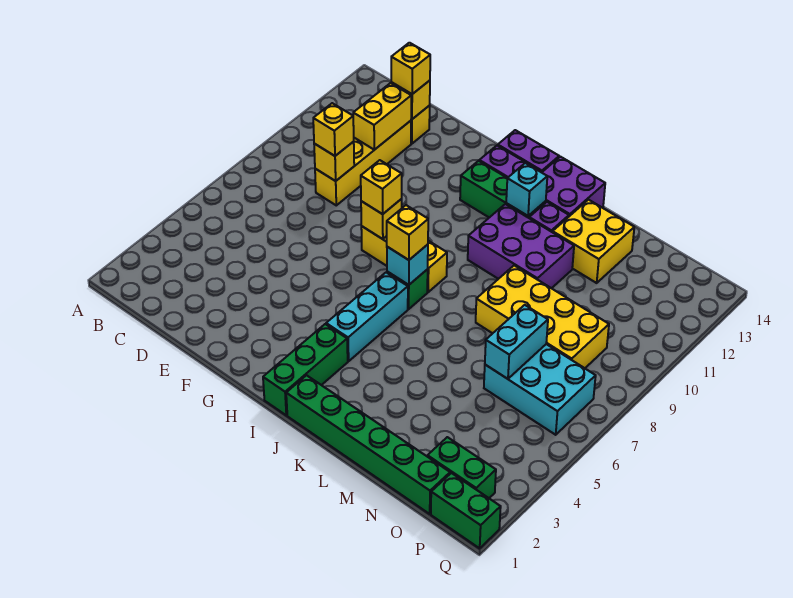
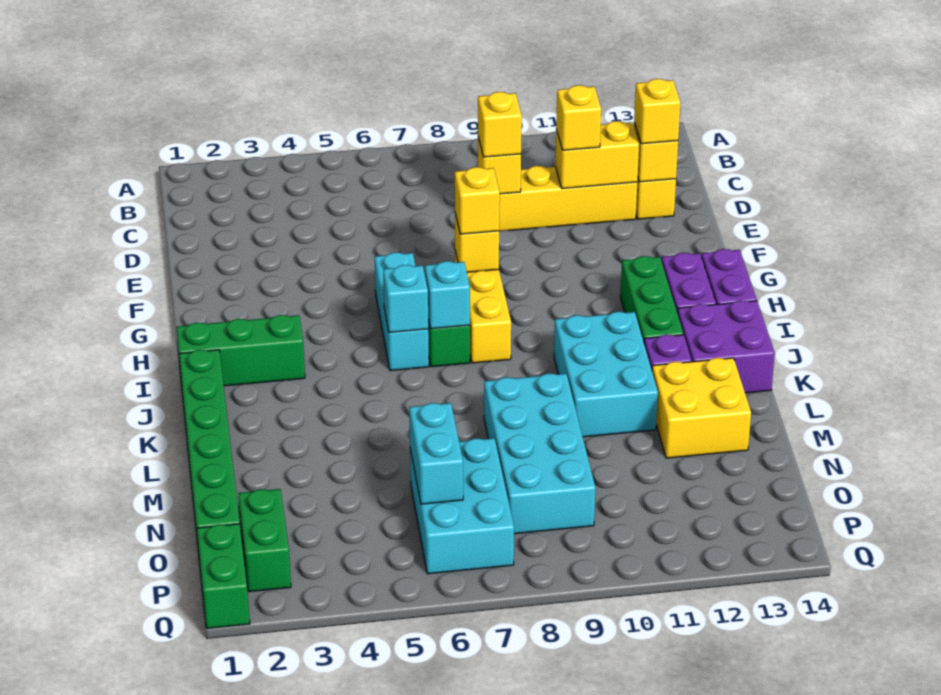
cyan brick I4:I6 level 1 -> cyan brick G6:I6 level 1
yellow brick I7 level 3 -> yellow brick D11 level 3
purple brick J10:L11 level 1 -> cyan brick J10:L11 level 1
cyan brick J12 level 2 -> cyan brick I6 level 2
yellow brick L8:O9 level 1 -> cyan brick L8:O9 level 1
cyan brick N6:N7 level 2 -> cyan brick N6:O6 level 2

